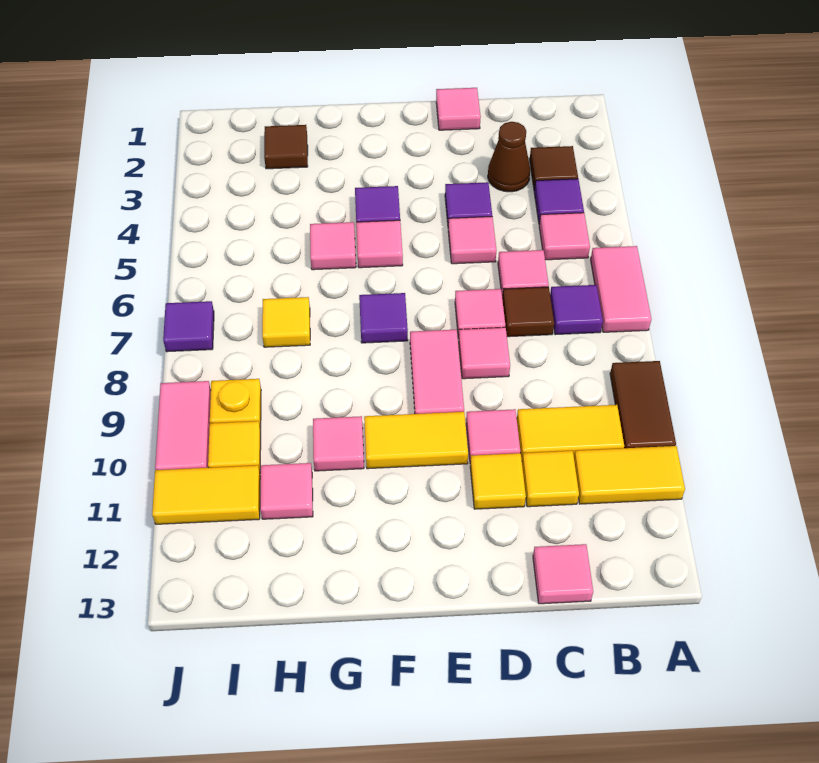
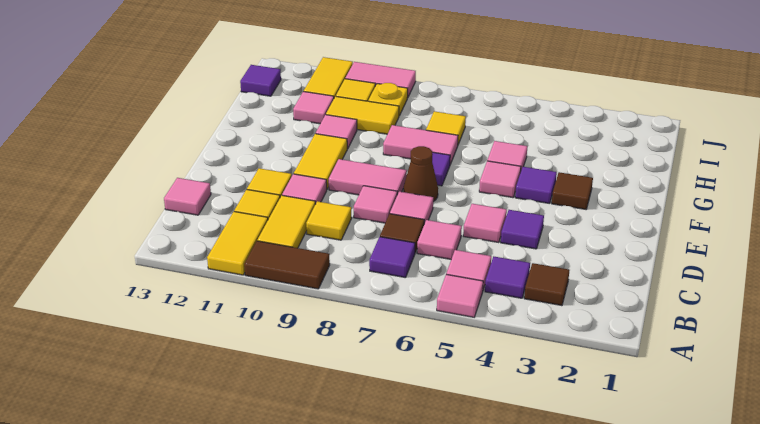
pink tile A6:A7 level 1 -> pink tile G7:G8 level 1
brown cone C3 level 1 -> brown cone E7 level 1
none -> yellow tile C9 level 1
pink tile D1 level 1 -> pink tile A5 level 1
brown tile H2 level 1 -> brown tile F3 level 1
none -> yellow tile H9:H10 level 1
purple tile J7 level 1 -> purple tile I13 level 1

